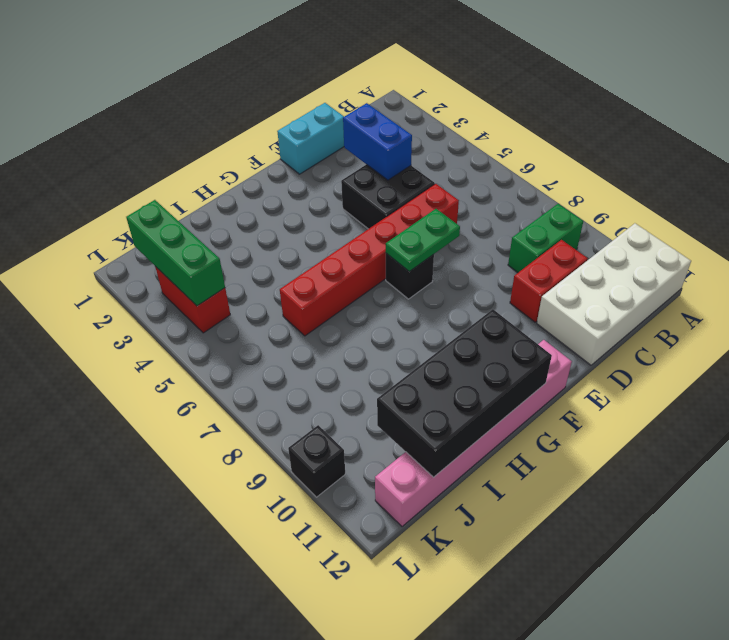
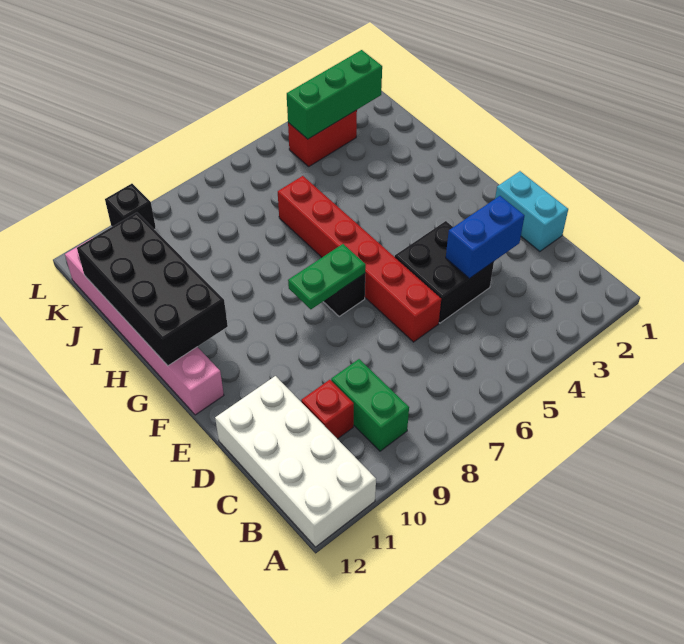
red brick C10:D10 level 1 -> red brick C10 level 1
green plate E7:F7 level 2 -> green plate F7:F8 level 2

